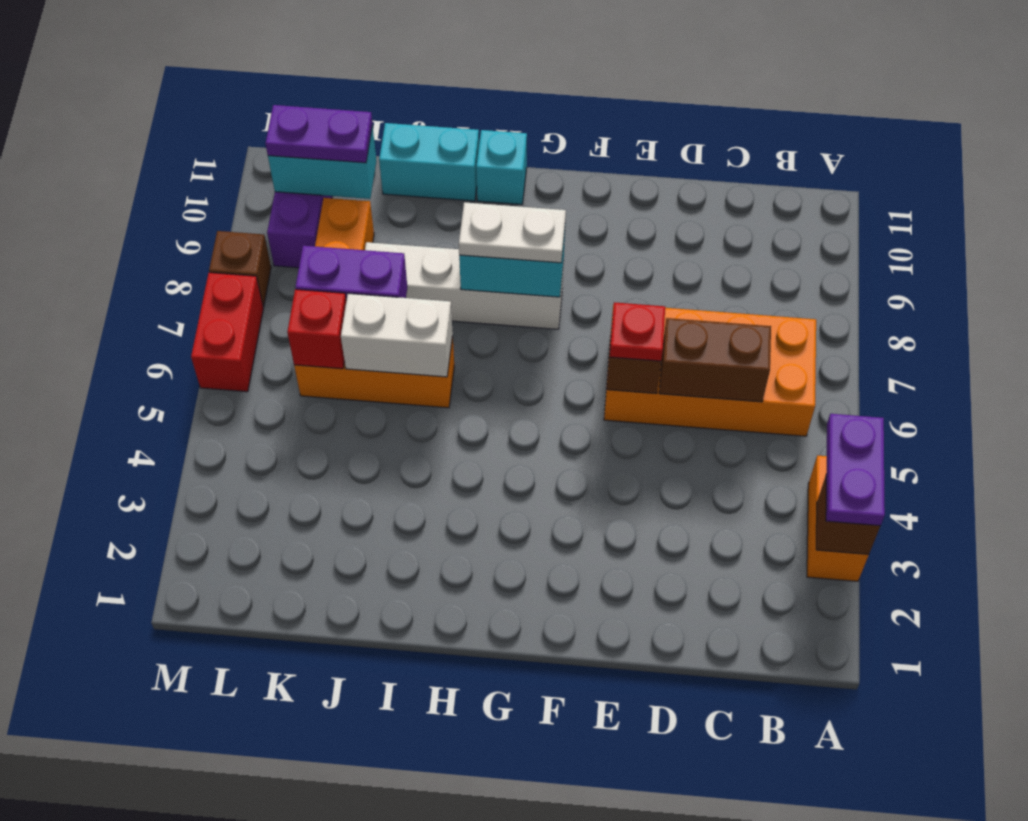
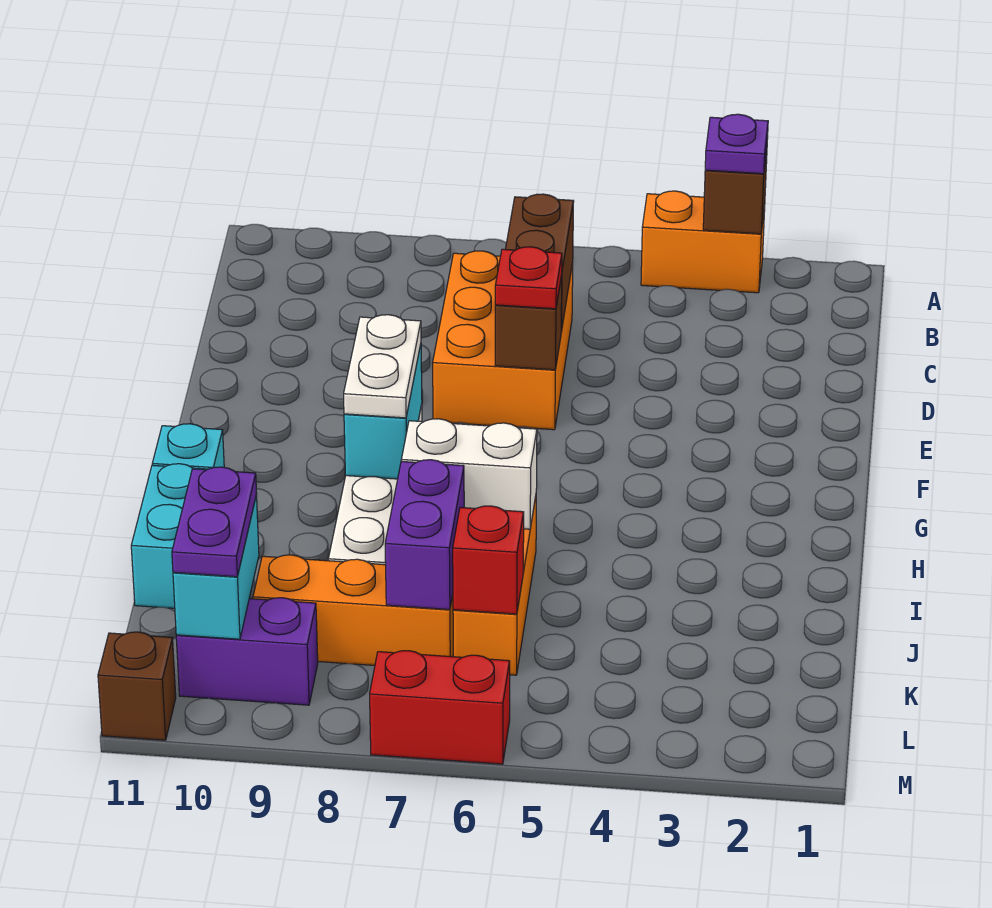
purple plate A3:A4 level 3 -> purple plate A3 level 3
orange brick B6:E7 level 1 -> orange brick C6:E7 level 1
white brick I6:J6 level 2 -> white brick I6:I7 level 2
brown brick M8 level 1 -> brown brick M11 level 1

